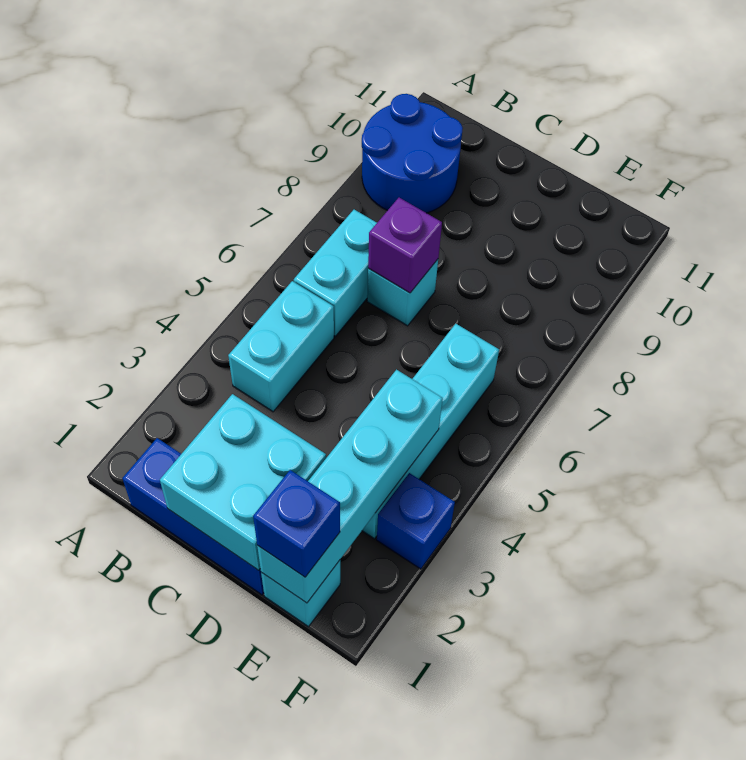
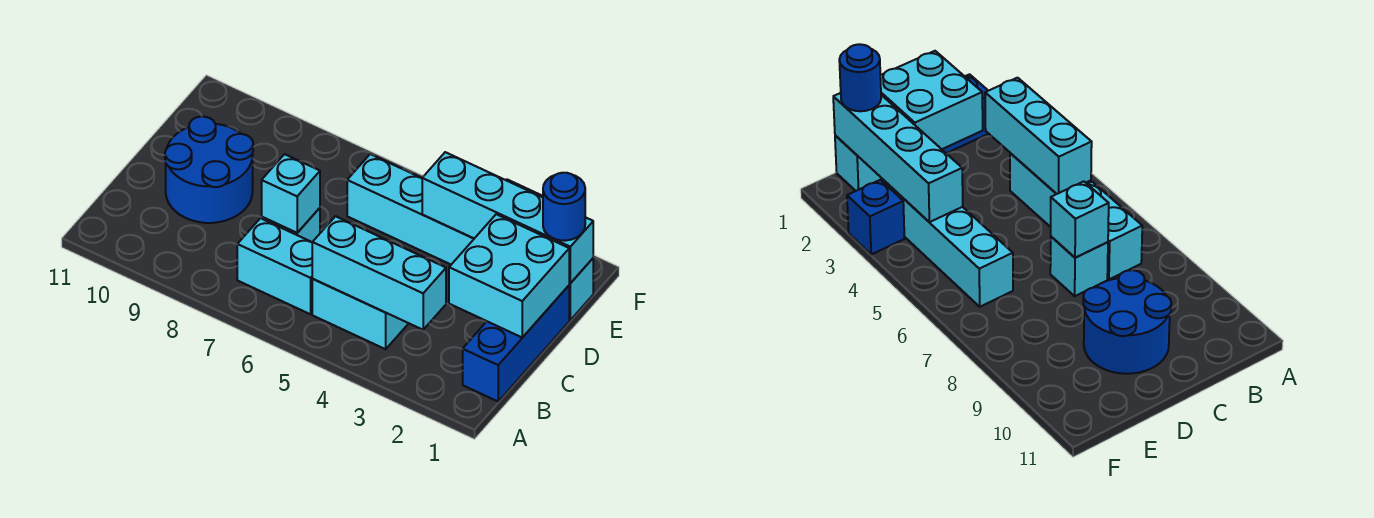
blue round brick A9:B10 level 1 -> blue round brick C9:D10 level 1
none -> cyan brick B3:B5 level 2
purple brick C7 level 2 -> cyan brick C7 level 2
blue brick E1 level 3 -> blue round brick E1 level 3

